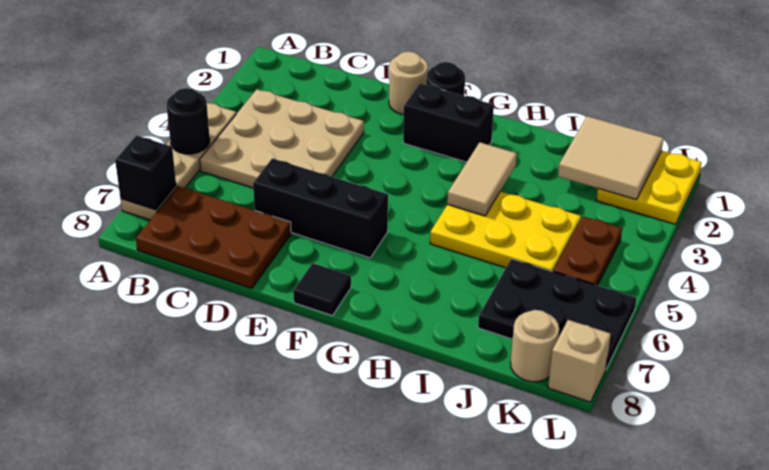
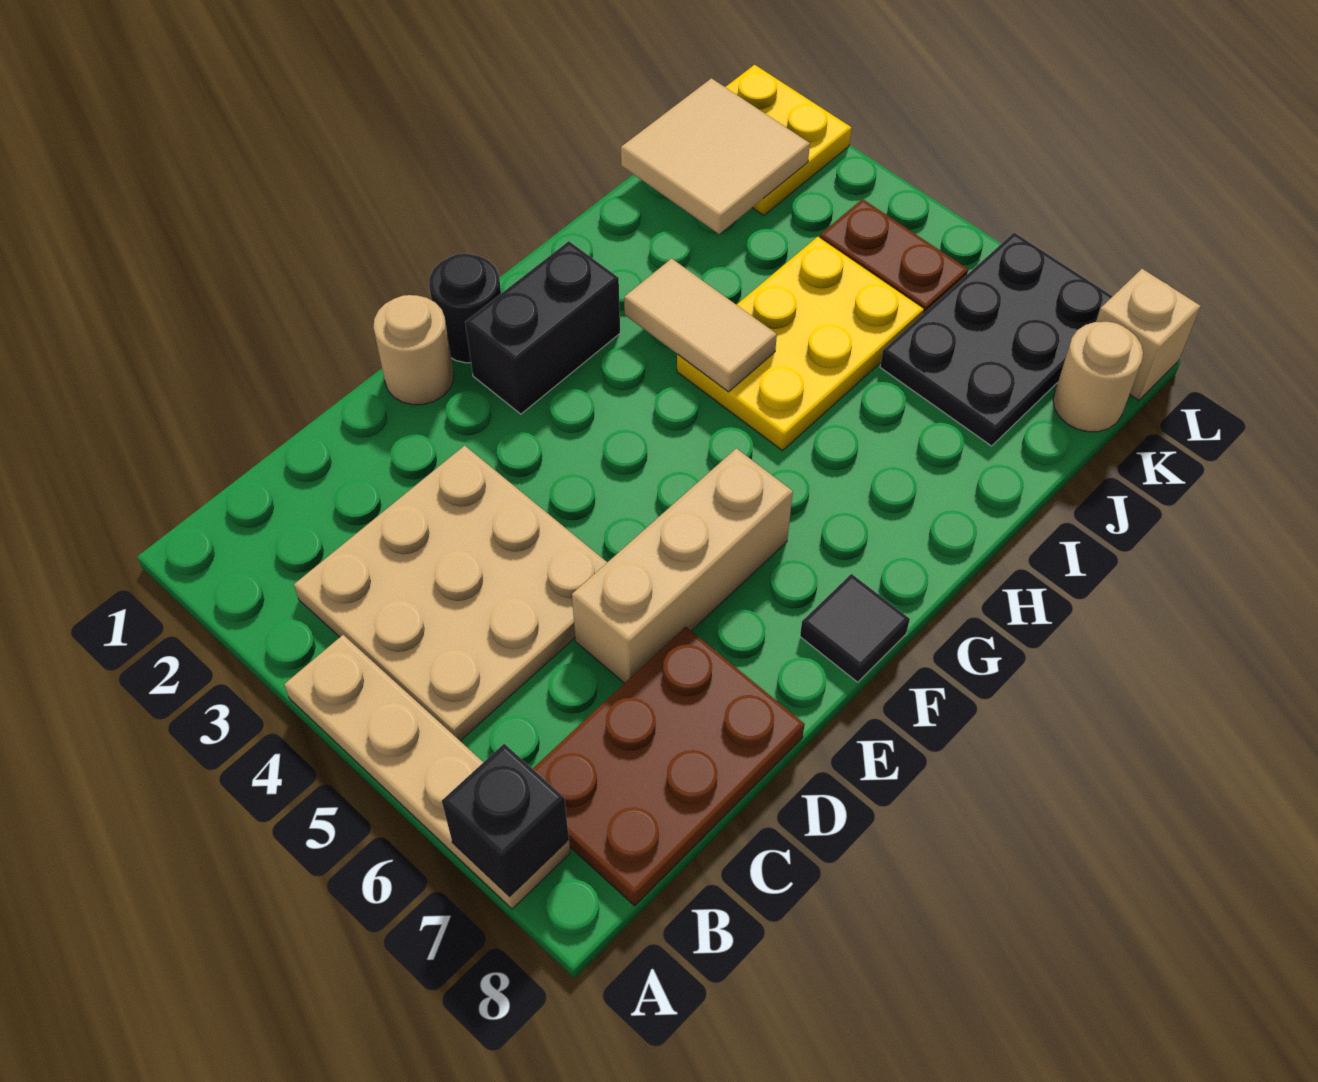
black round brick A5 level 2 -> none
black brick D6:F6 level 1 -> tan brick D6:F6 level 1

